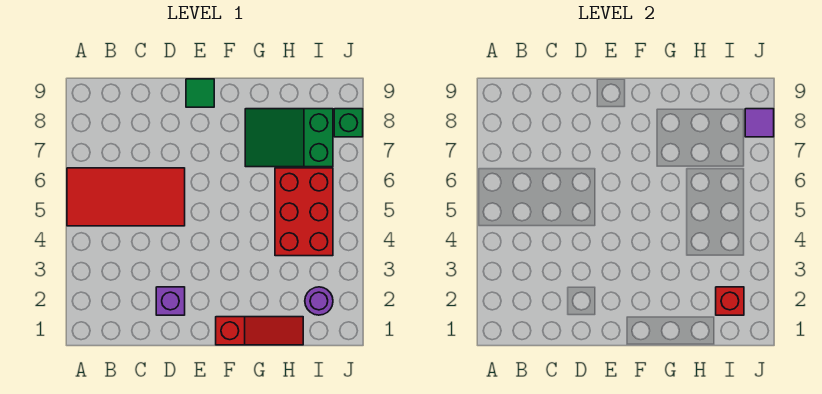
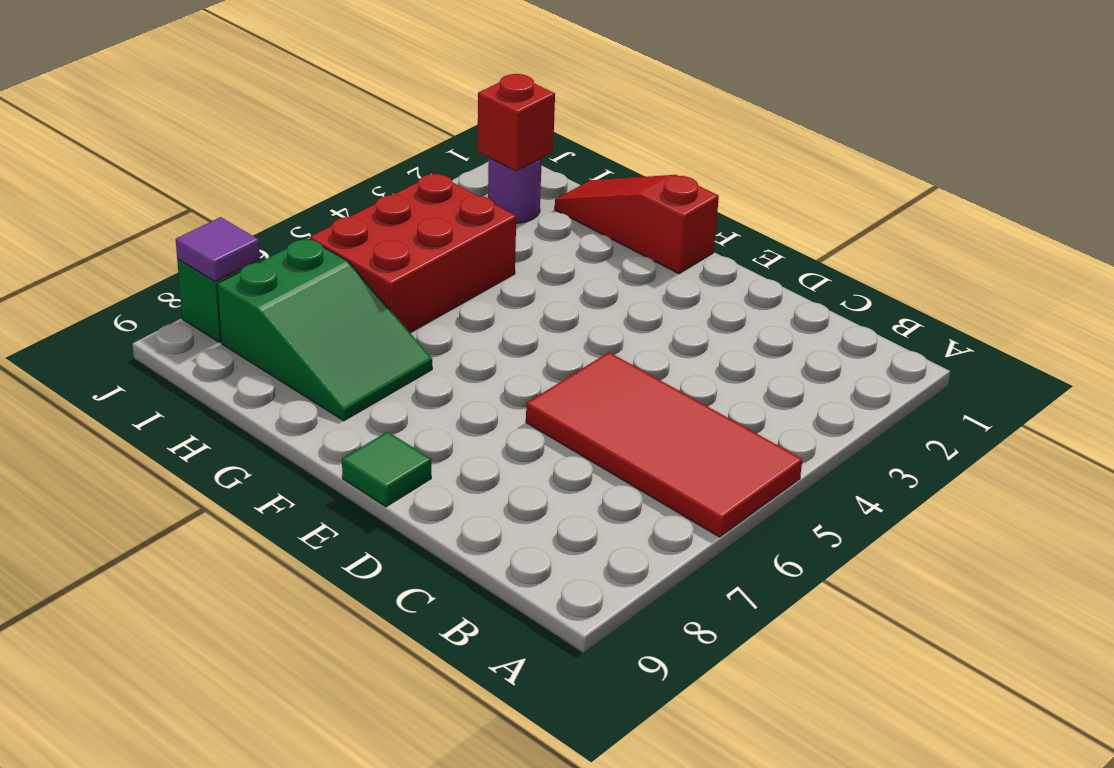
purple brick D2 level 1 -> none

